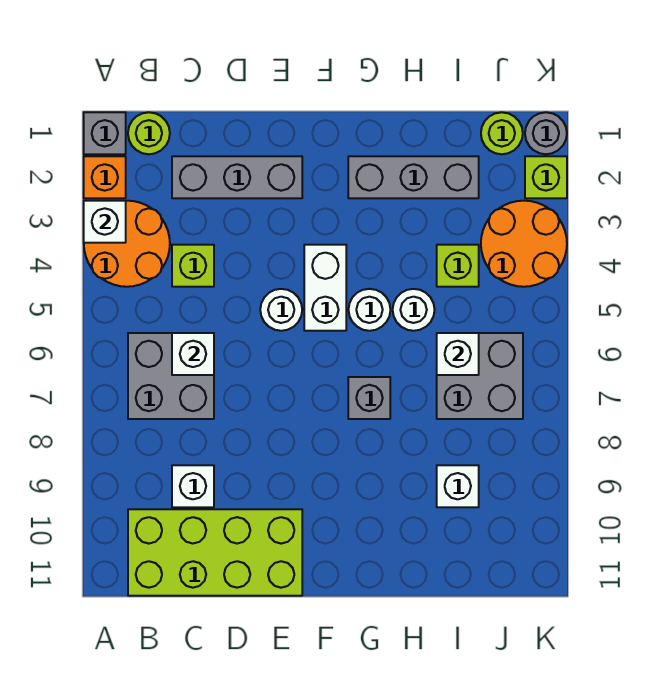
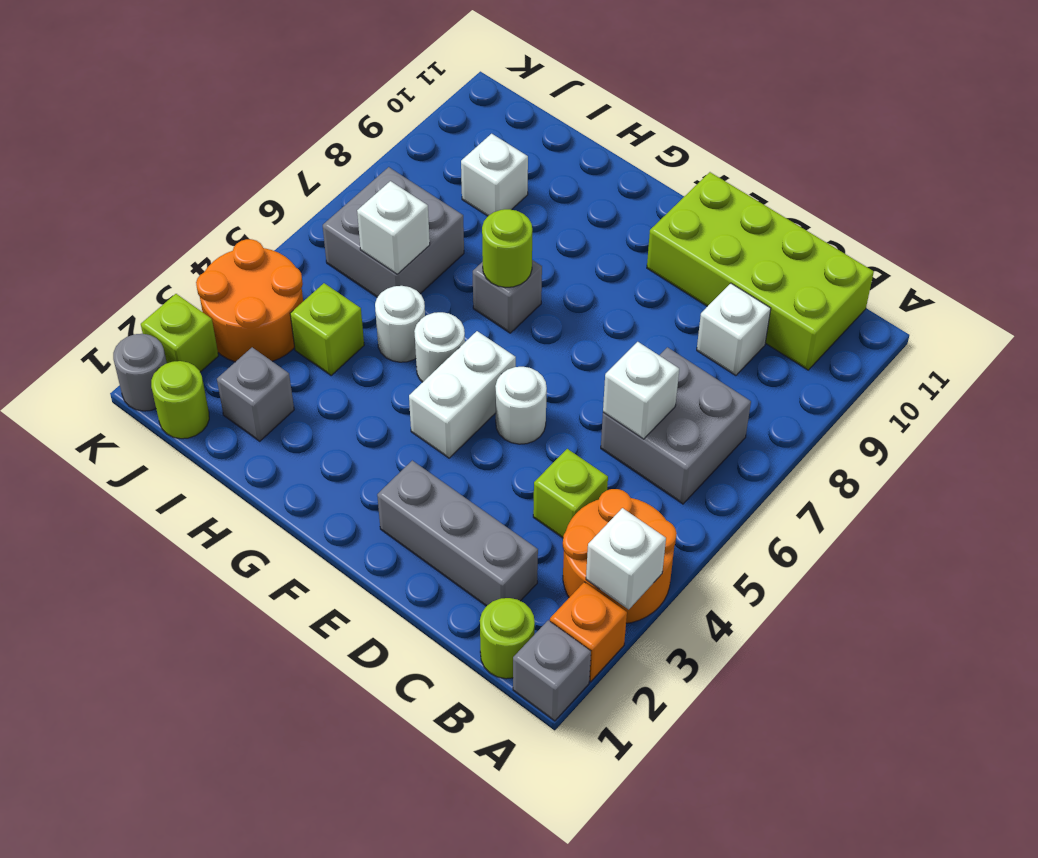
grey brick G2:I2 level 1 -> grey brick I2 level 1
none -> lime round brick G7 level 2

